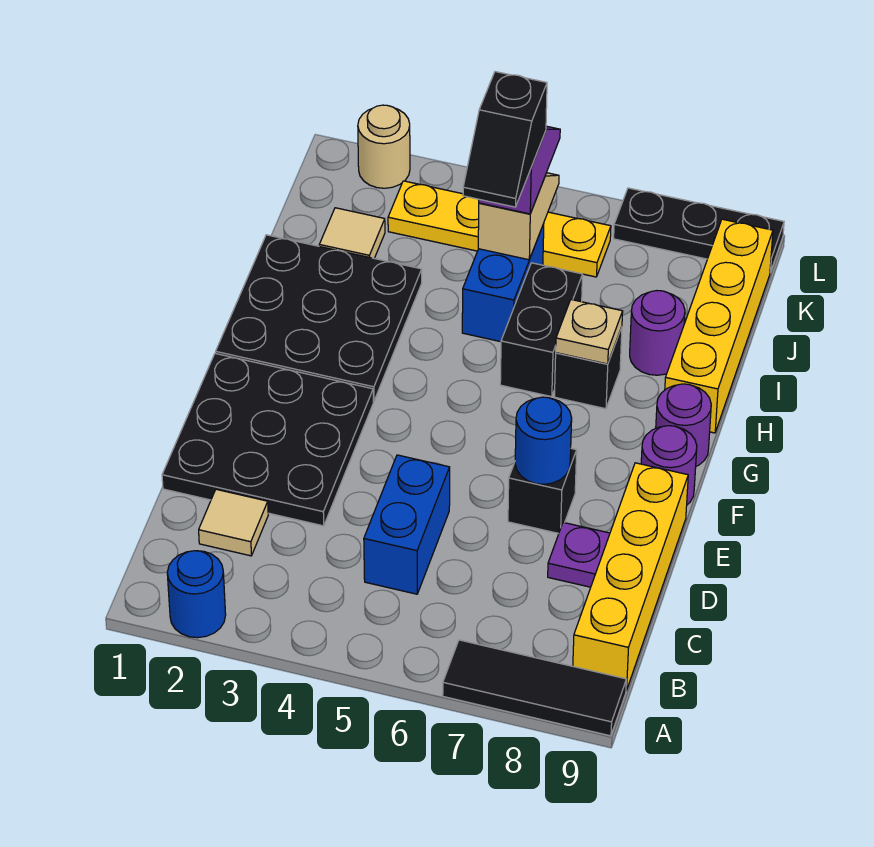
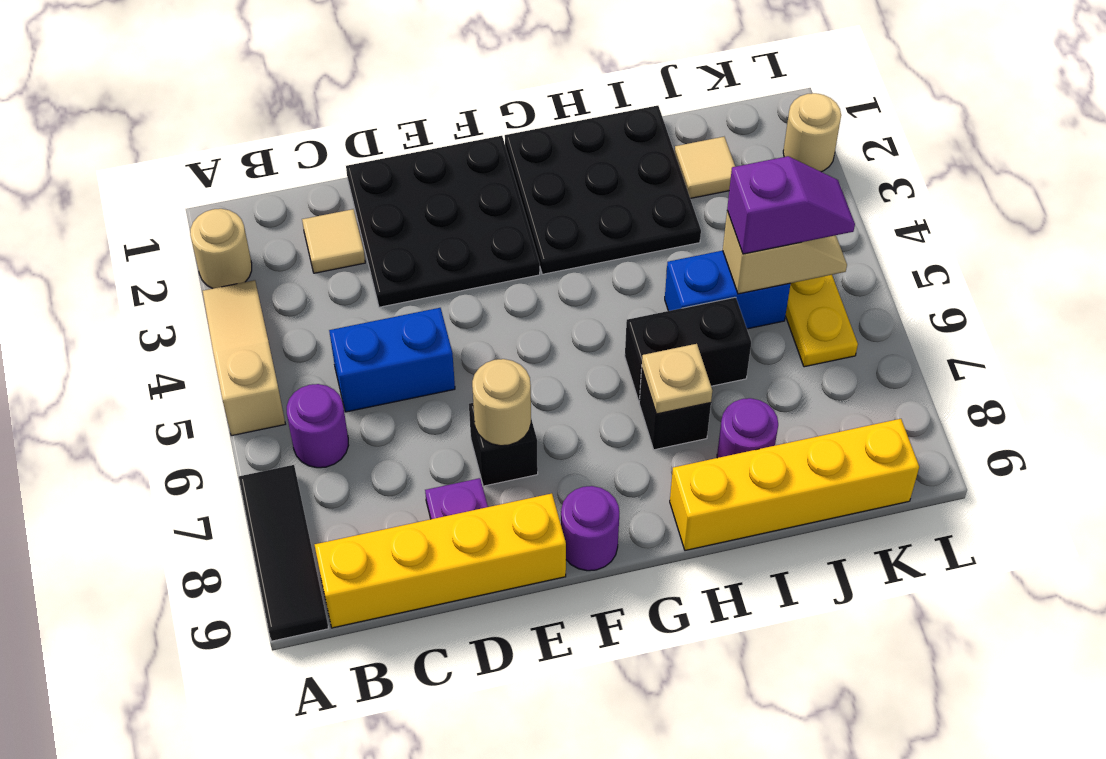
blue round brick A2 level 1 -> tan round brick A2 level 1
none -> tan slope A3:A5 level 1 top 5
blue round brick E7 level 2 -> tan round brick E7 level 2
purple round brick G9 level 1 -> purple round brick B6 level 1
black slope I5:J5 level 4 top J -> none
black plate L7:L9 level 1 -> none

